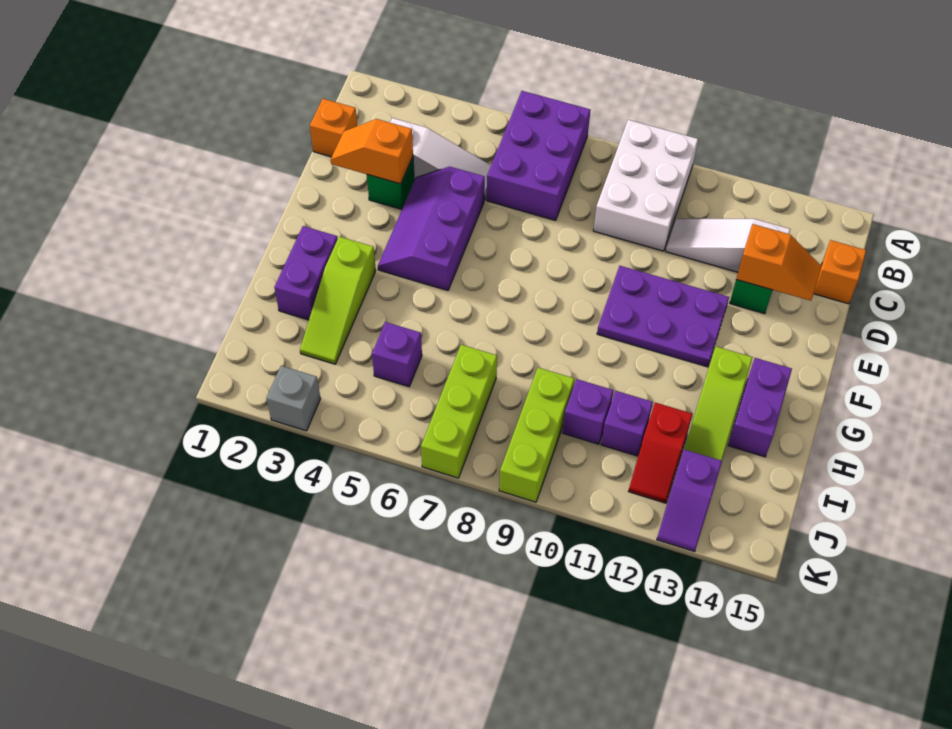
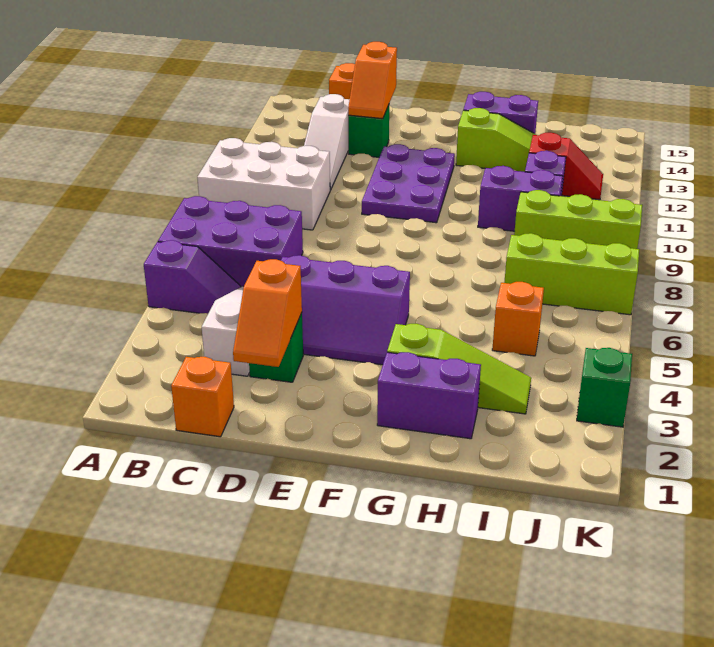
orange slope D13:D14 level 2 top 13 -> orange slope D13:D14 level 2 top 14
purple brick I5 level 1 -> orange brick I5 level 1
purple brick I10 level 1 -> purple brick H10:I10 level 1
purple slope J13:K13 level 1 top J -> purple slope A5:B5 level 1 top A
grey brick K3 level 1 -> green brick K3 level 1

